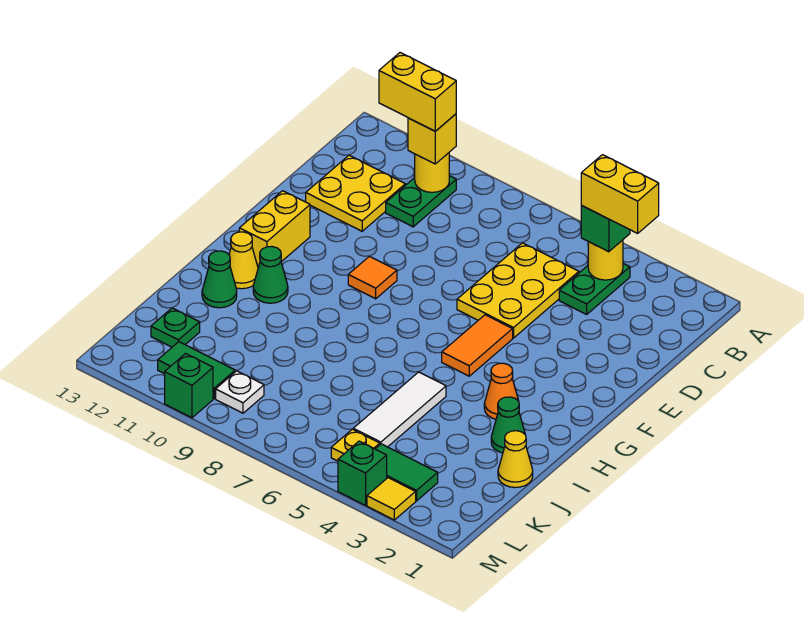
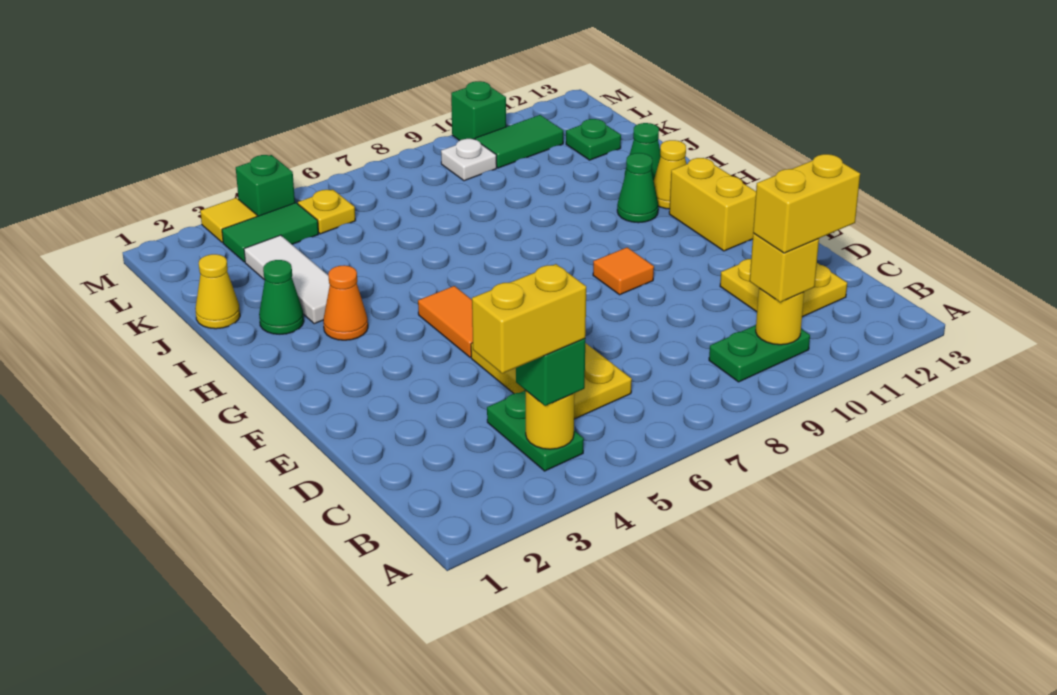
green plate B10:C10 level 1 -> green plate B9:B10 level 1
white tile I5:K5 level 1 -> white tile I3:K3 level 1

